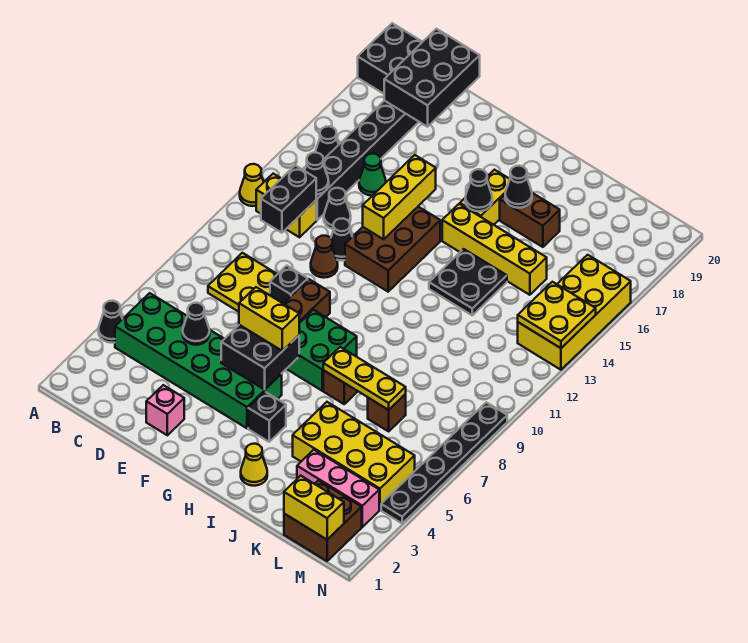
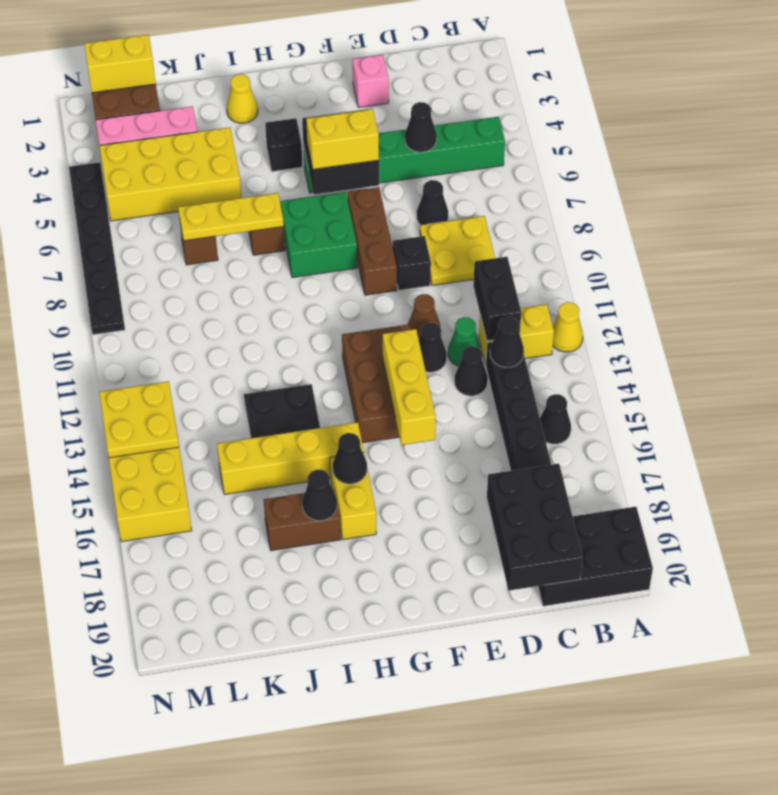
black cone A4 level 1 -> black cone D7 level 1
green brick B4:G5 level 1 -> green brick B5:G5 level 1
green cone D15 level 1 -> green cone D12 level 1

